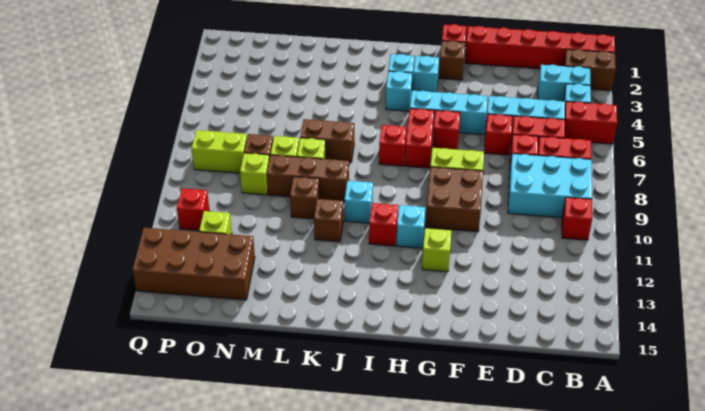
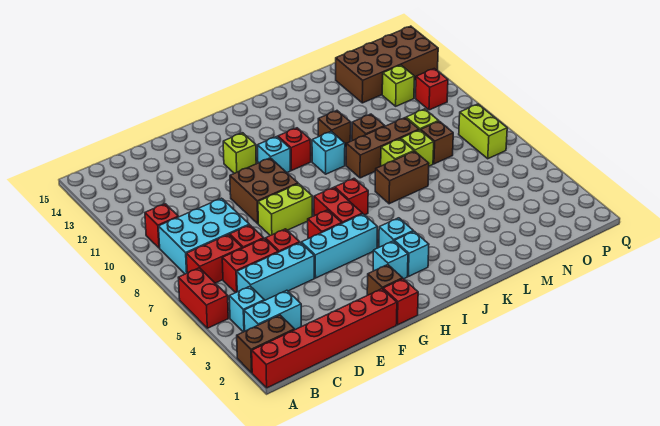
red brick A5:B5 level 1 -> red brick A5:A6 level 1
lime brick O8:P8 level 1 -> lime brick P7:P8 level 1

